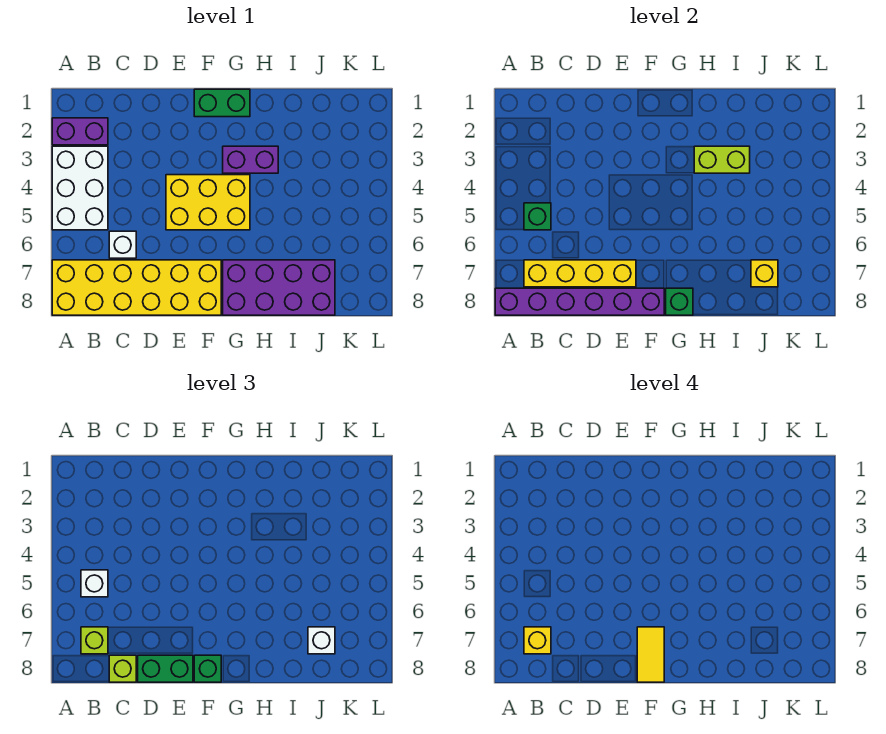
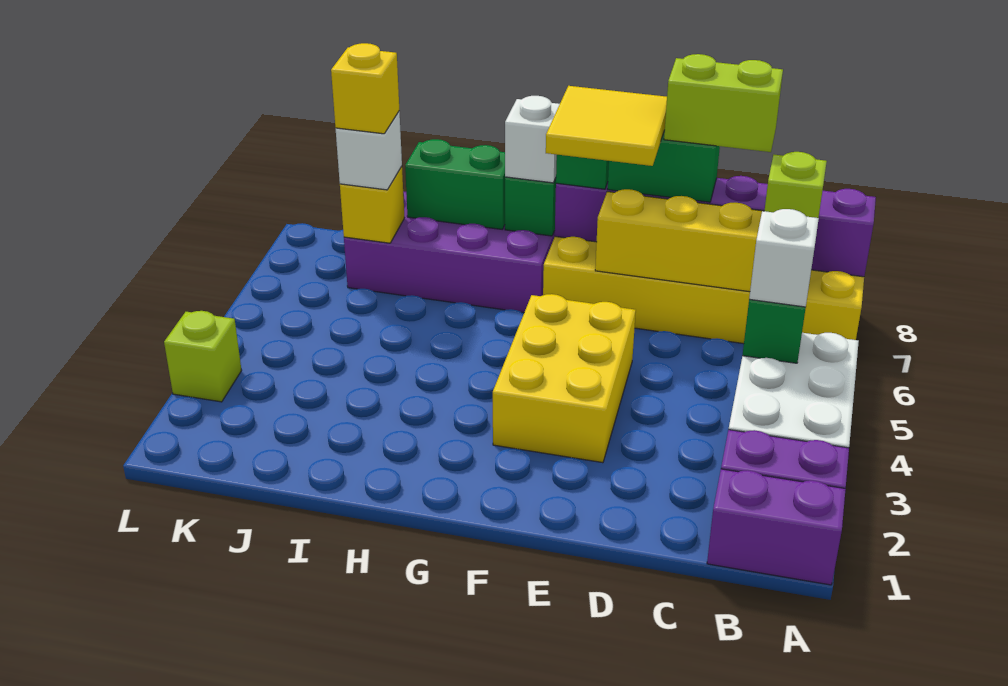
yellow brick B7 level 4 -> yellow brick J7 level 4
white brick C6 level 1 -> white brick G8 level 3
lime brick C8 level 3 -> lime brick L3 level 1
yellow brick E4:G5 level 1 -> yellow brick E3:F5 level 1
green brick F1:G1 level 1 -> green brick H8:I8 level 2
yellow tile F7:F8 level 4 -> yellow tile E7:F8 level 4
purple brick G3:H3 level 1 -> purple brick A1:B1 level 1
lime brick H3:I3 level 2 -> lime brick C8:D8 level 4

